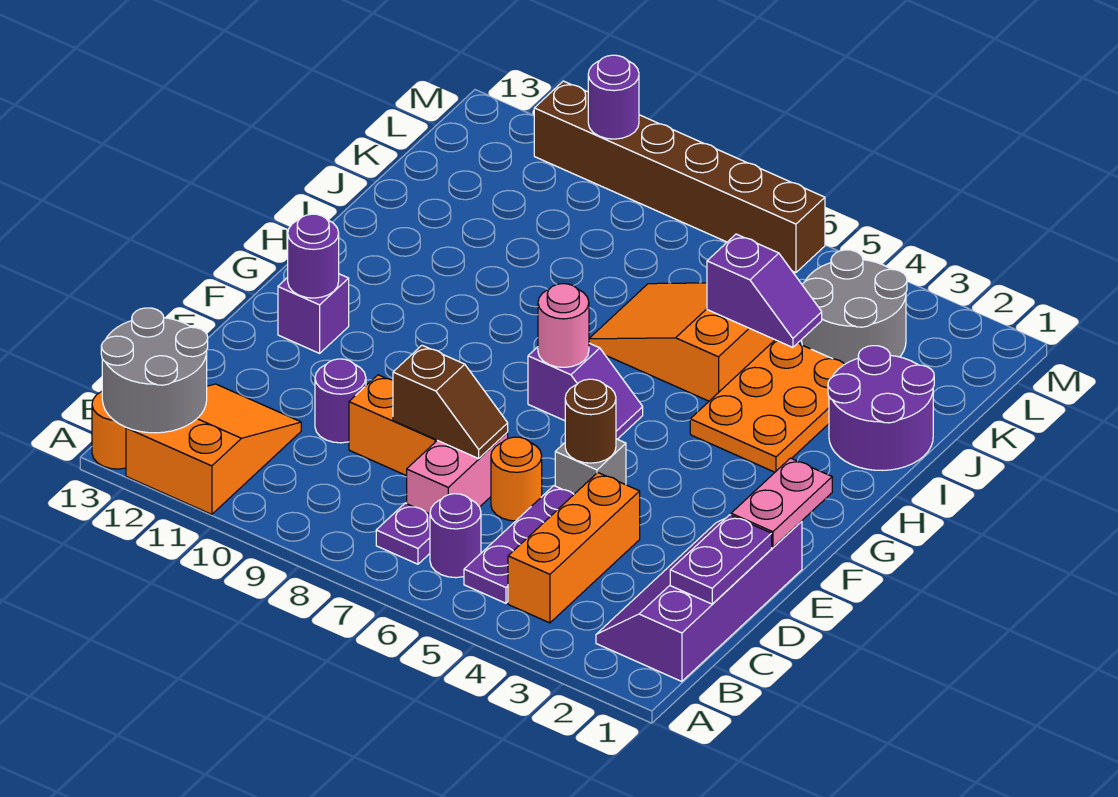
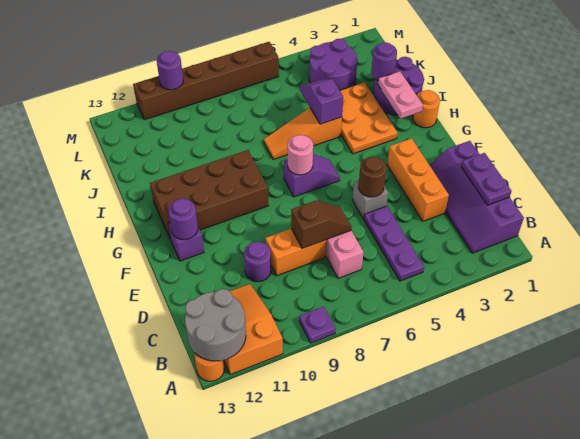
orange brick B4:D4 level 1 -> orange brick D3:F3 level 1
purple round brick B6 level 1 -> purple round brick J2 level 2
purple plate B7 level 1 -> purple plate A9 level 1
orange round brick D6 level 1 -> orange round brick H1 level 1
pink plate E1:F1 level 2 -> pink plate H2:I2 level 2
none -> brown brick G9:H12 level 1
orange slope I5:J7 level 1 top 5 -> orange slope I5:I7 level 1 top 5
purple slope J4:J5 level 2 top 5 -> purple slope I5:J5 level 2 top I
grey round brick K3:L4 level 1 -> purple round brick K3:L4 level 1

